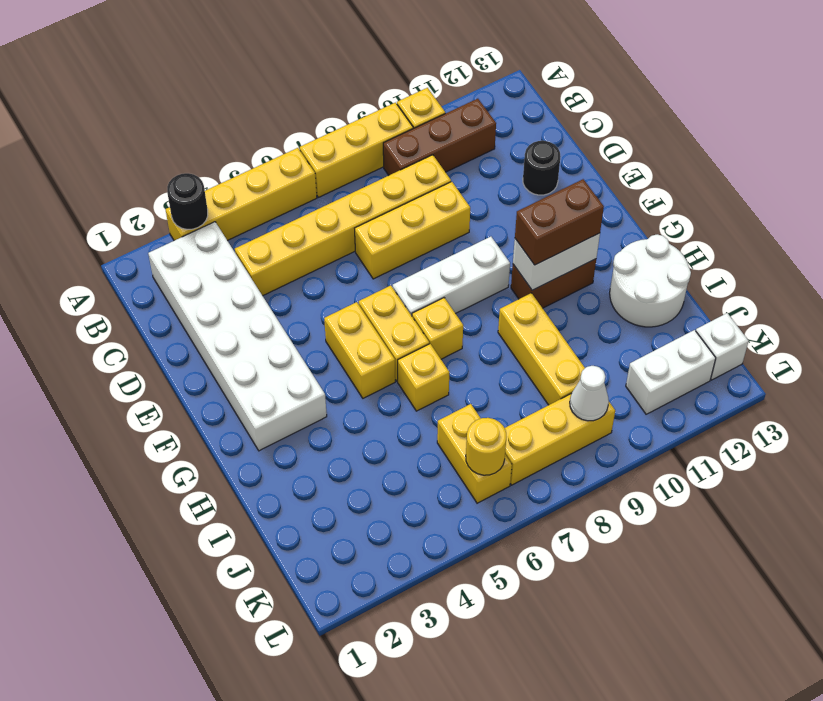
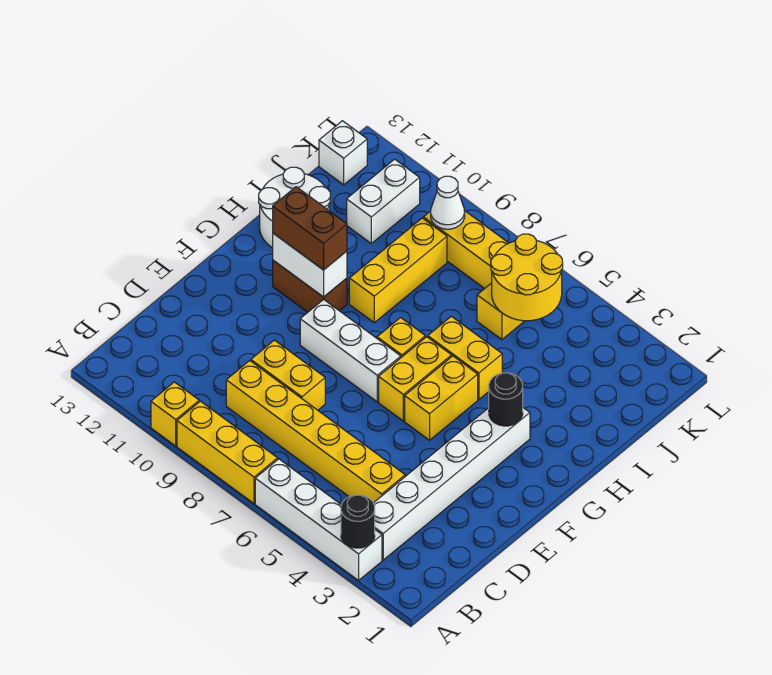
yellow brick A3:A6 level 1 -> white brick A3:A6 level 1
white brick B2:G3 level 1 -> white brick B3:G3 level 1
brown brick B9:B11 level 1 -> none
yellow brick D7:D9 level 1 -> yellow brick D8:D9 level 1
black round brick D12 level 1 -> black round brick G3 level 2
yellow brick H6 level 1 -> yellow brick H5:H6 level 1
yellow round brick K6 level 2 -> yellow round brick J5:K6 level 2
white brick K11:K12 level 1 -> white brick J11:K11 level 1

